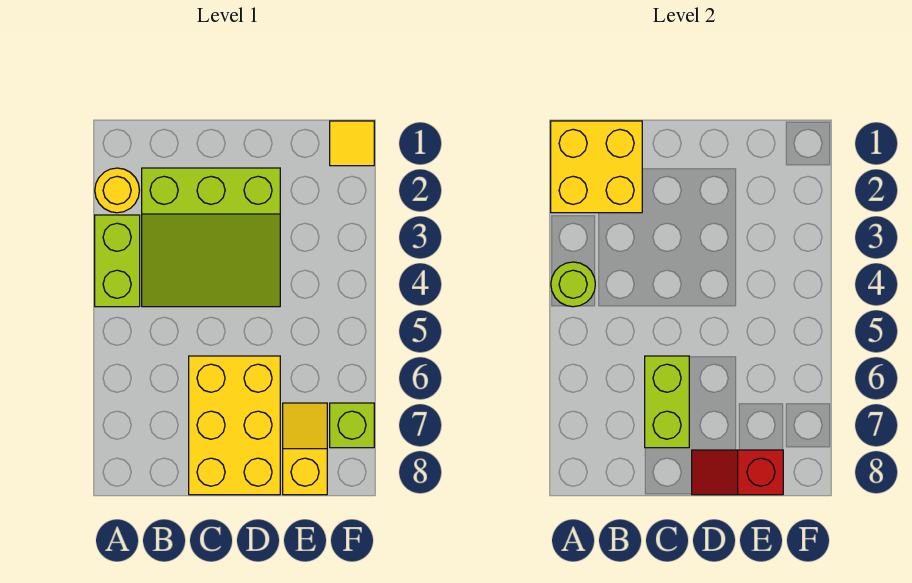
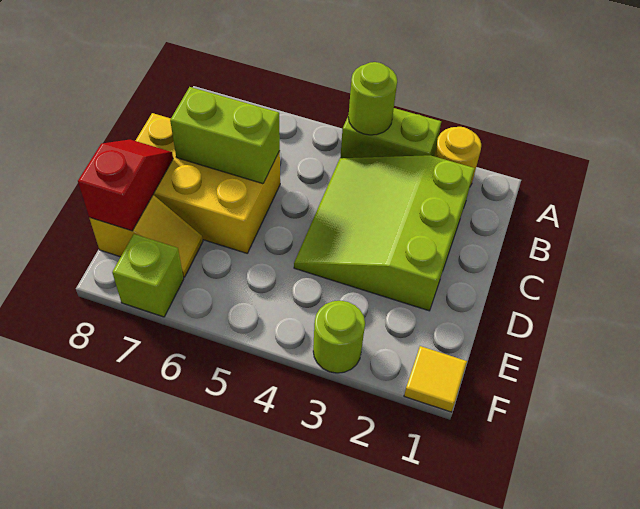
yellow brick A1:B2 level 2 -> none
none -> lime round brick F3 level 1

